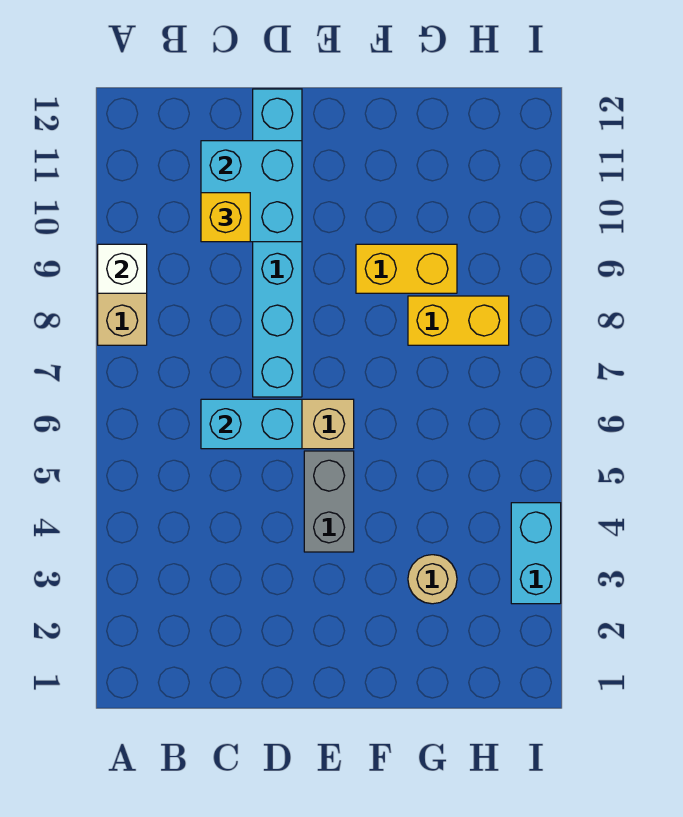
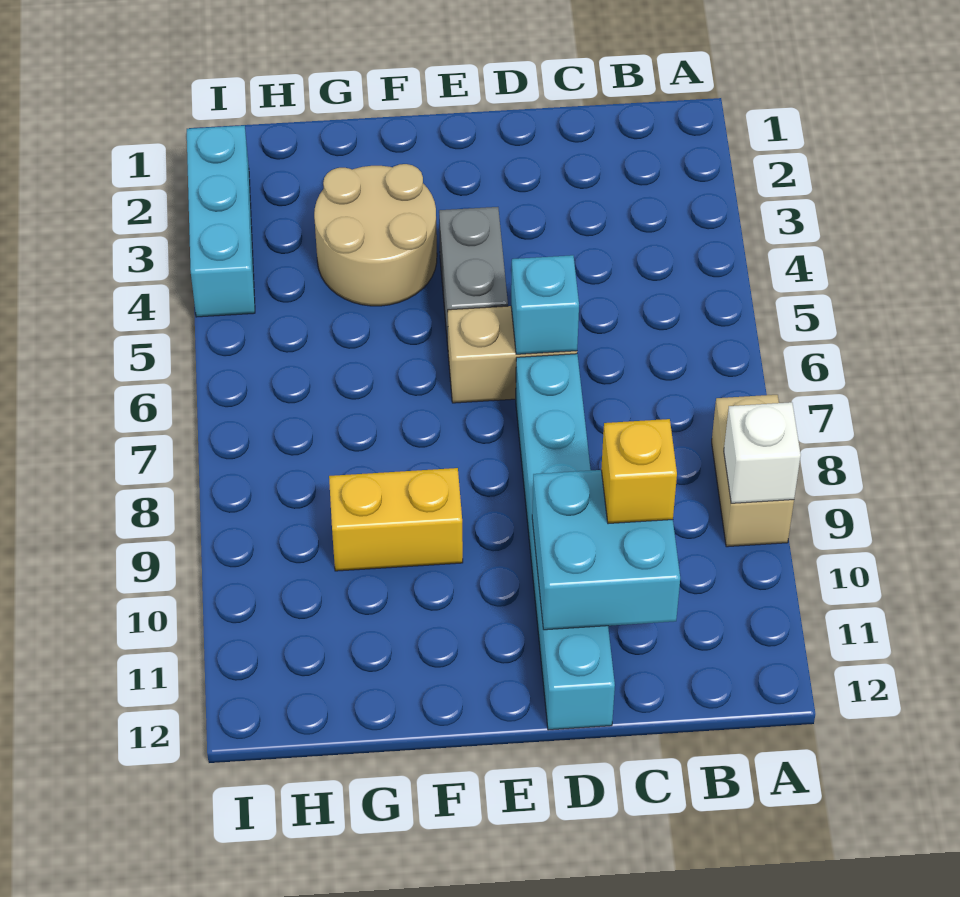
cyan brick C6:D6 level 2 -> cyan brick D6 level 2
tan round brick G3 level 1 -> tan round brick F3:G4 level 1
yellow brick G8:H8 level 1 -> none
cyan brick I3:I4 level 1 -> cyan brick I2:I4 level 1

